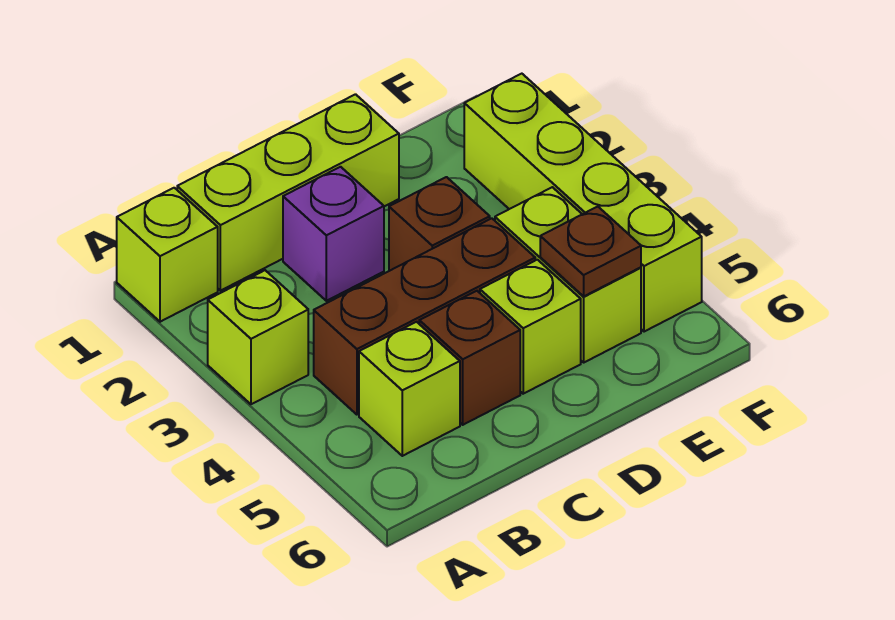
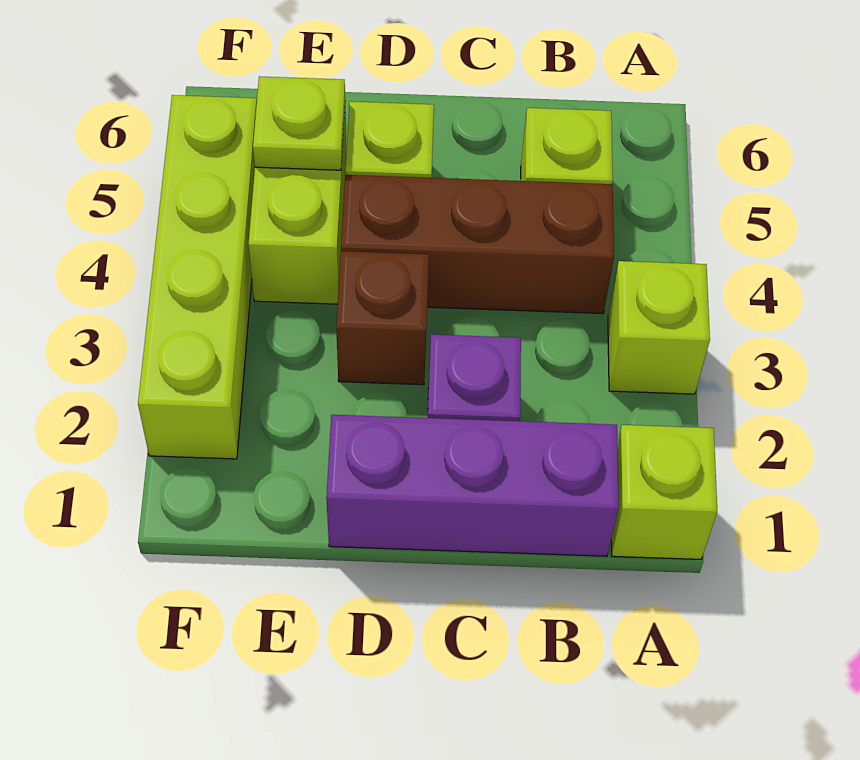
lime brick B1:D1 level 1 -> purple brick B1:D1 level 1
brown brick C5 level 1 -> none
brown plate E5 level 2 -> lime plate E5 level 2

